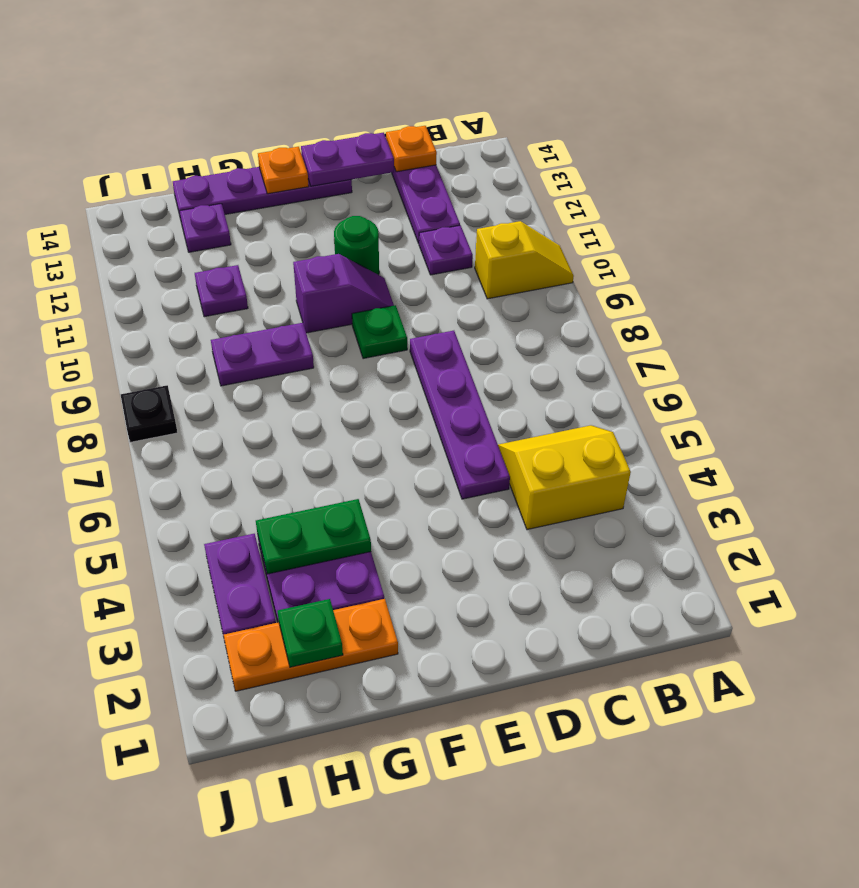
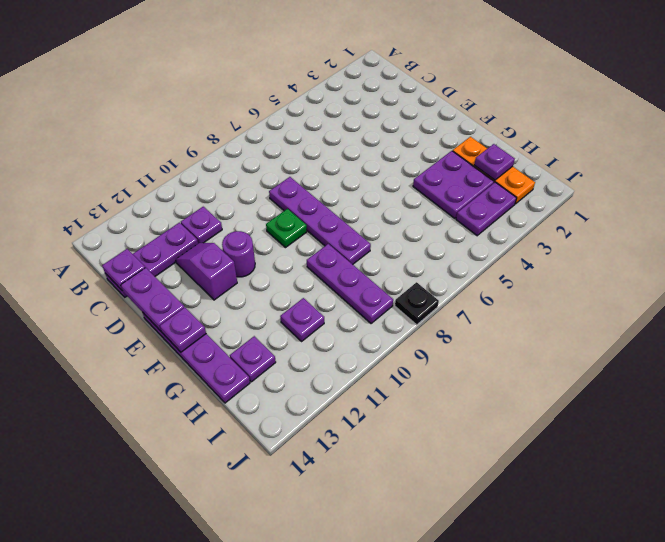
yellow slope A10:B10 level 1 top B -> none
yellow slope B4:C5 level 1 top 4 -> none
orange plate C14 level 2 -> purple plate C14 level 2
purple plate D5:D8 level 1 -> purple plate D8:G8 level 1
purple slope E10:F10 level 1 top F -> purple slope D12:E12 level 1 top E
green round brick E11 level 1 -> purple round brick E11 level 1
orange plate F14 level 2 -> purple plate F14 level 2
green plate G4:H4 level 2 -> none
purple plate G9:H9 level 1 -> purple plate G9:I9 level 1
green plate H2 level 2 -> purple plate H2 level 2

